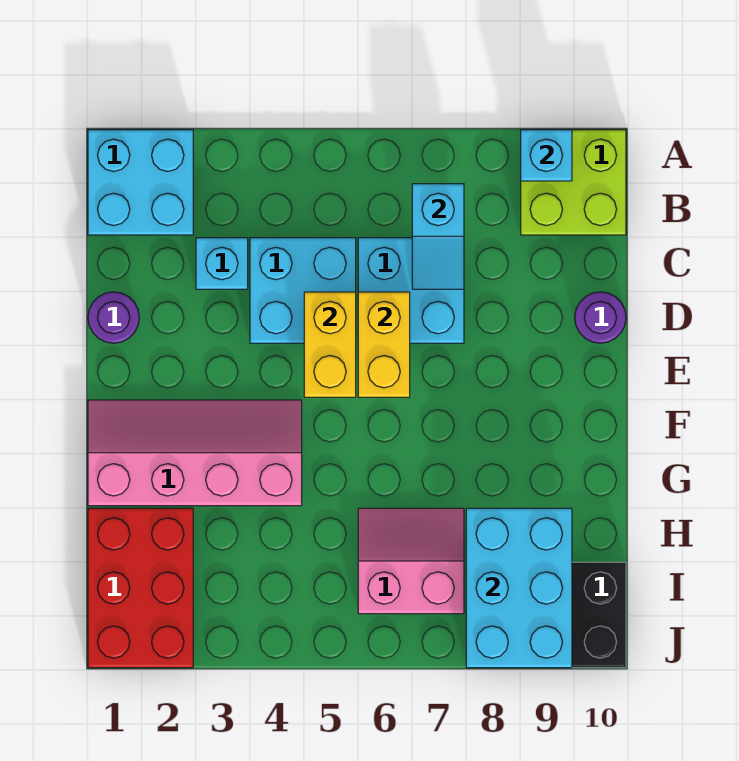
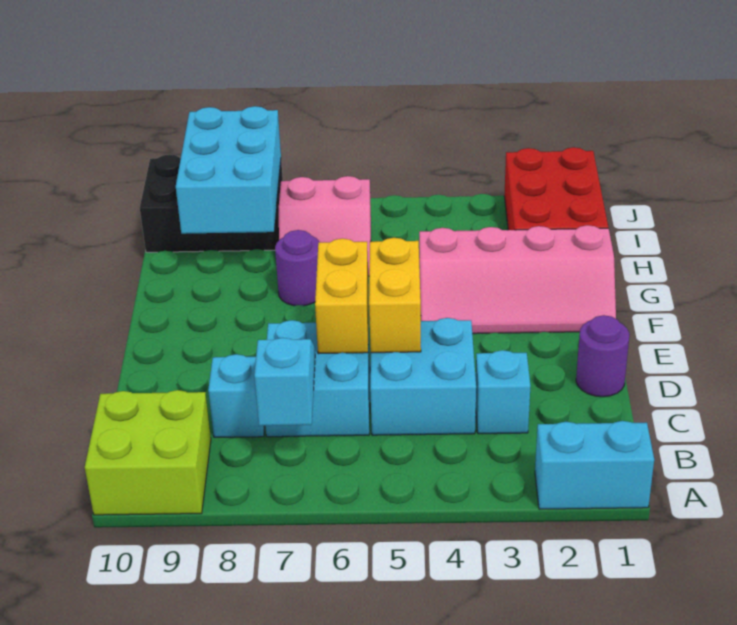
cyan brick A1:B2 level 1 -> cyan brick A1:A2 level 1
cyan brick A9 level 2 -> cyan brick C8 level 1
purple round brick D10 level 1 -> purple round brick G7 level 1

